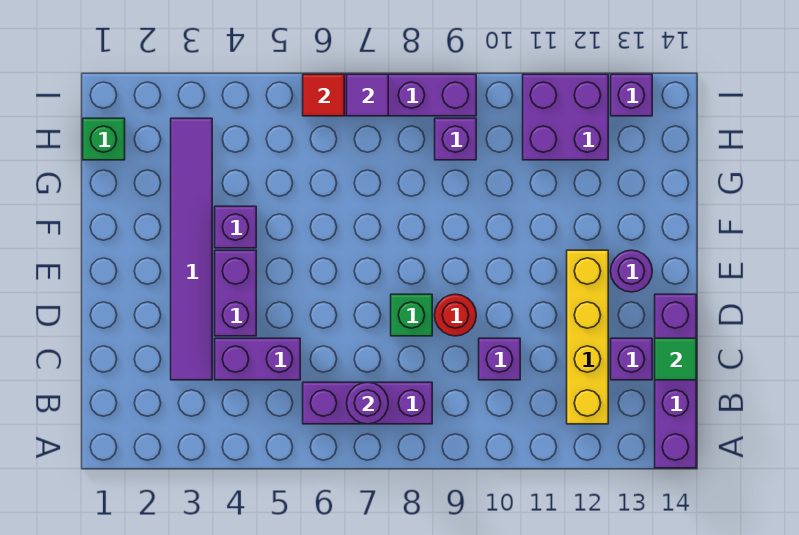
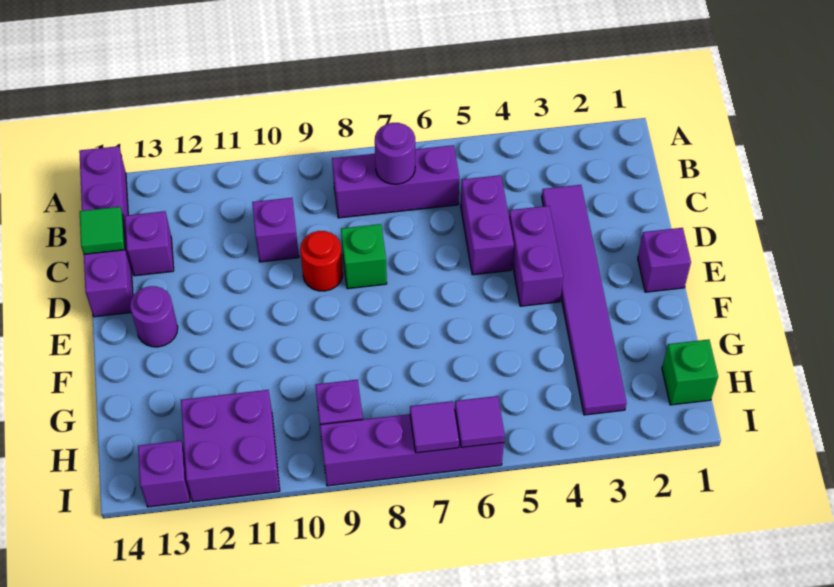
yellow brick B12:E12 level 1 -> none
purple brick C4:C5 level 1 -> purple brick C5:D5 level 1
purple brick F4 level 1 -> purple brick E1 level 1
red tile I6 level 2 -> purple tile I6 level 2

